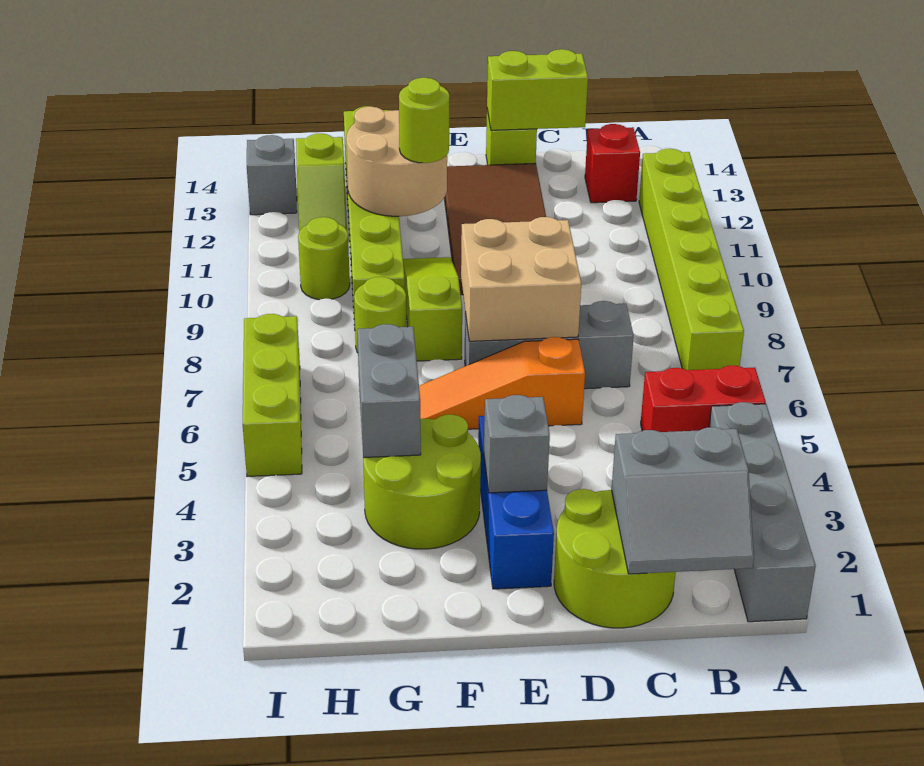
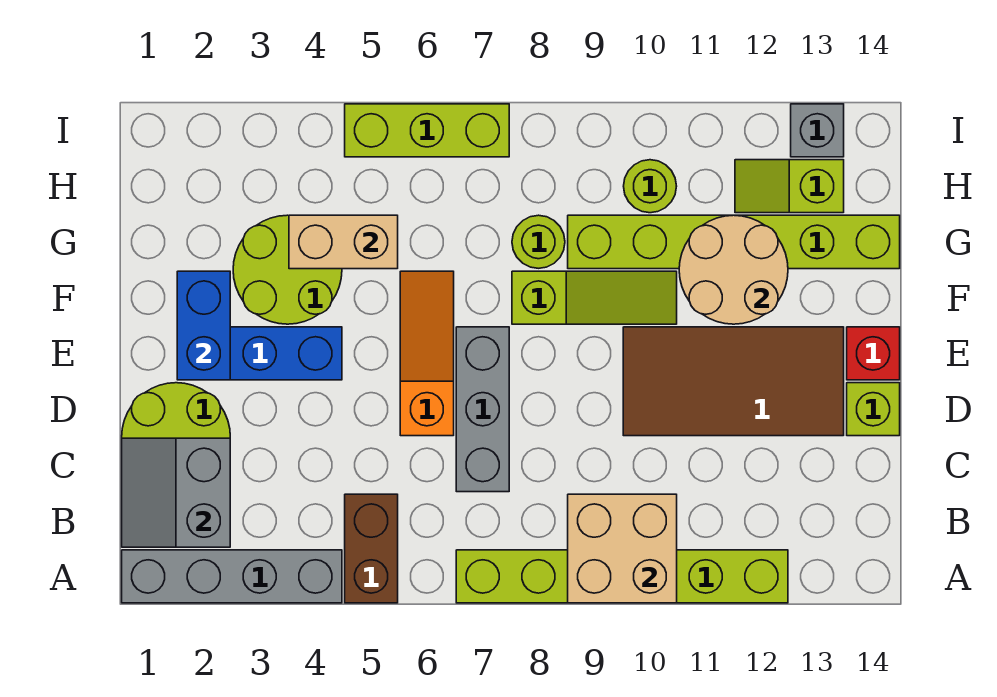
red brick A5:B5 level 1 -> brown brick A5:B5 level 1
red brick B13 level 1 -> red brick E14 level 1
lime brick C14:D14 level 2 -> none
tan brick D7:E8 level 2 -> tan brick A9:B10 level 2
none -> blue brick E2:F2 level 2
grey brick E3 level 2 -> none
lime round brick F11 level 3 -> none
grey brick G4:G5 level 2 -> tan brick G4:G5 level 2

